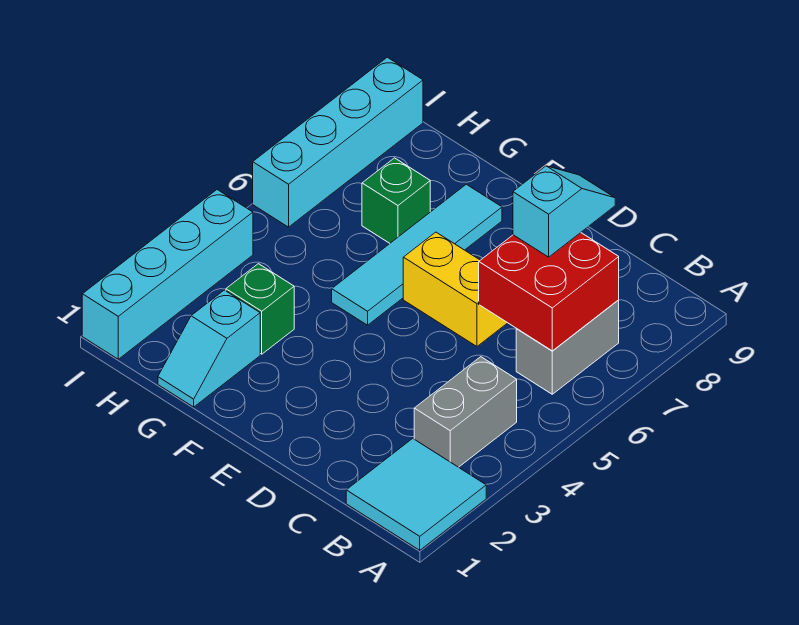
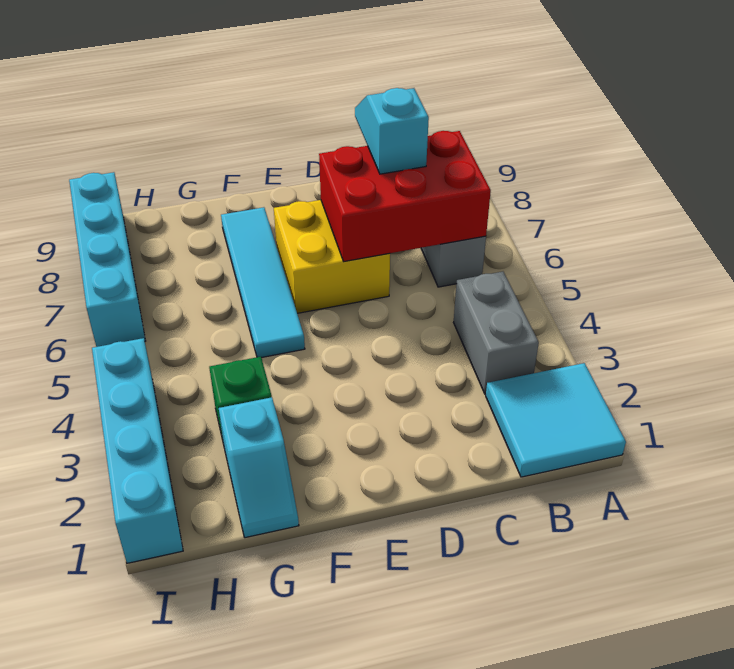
red brick B6:C7 level 2 -> red brick B6:D7 level 2
yellow brick D6:E6 level 1 -> yellow brick D6:E7 level 1
green brick G7 level 1 -> none

